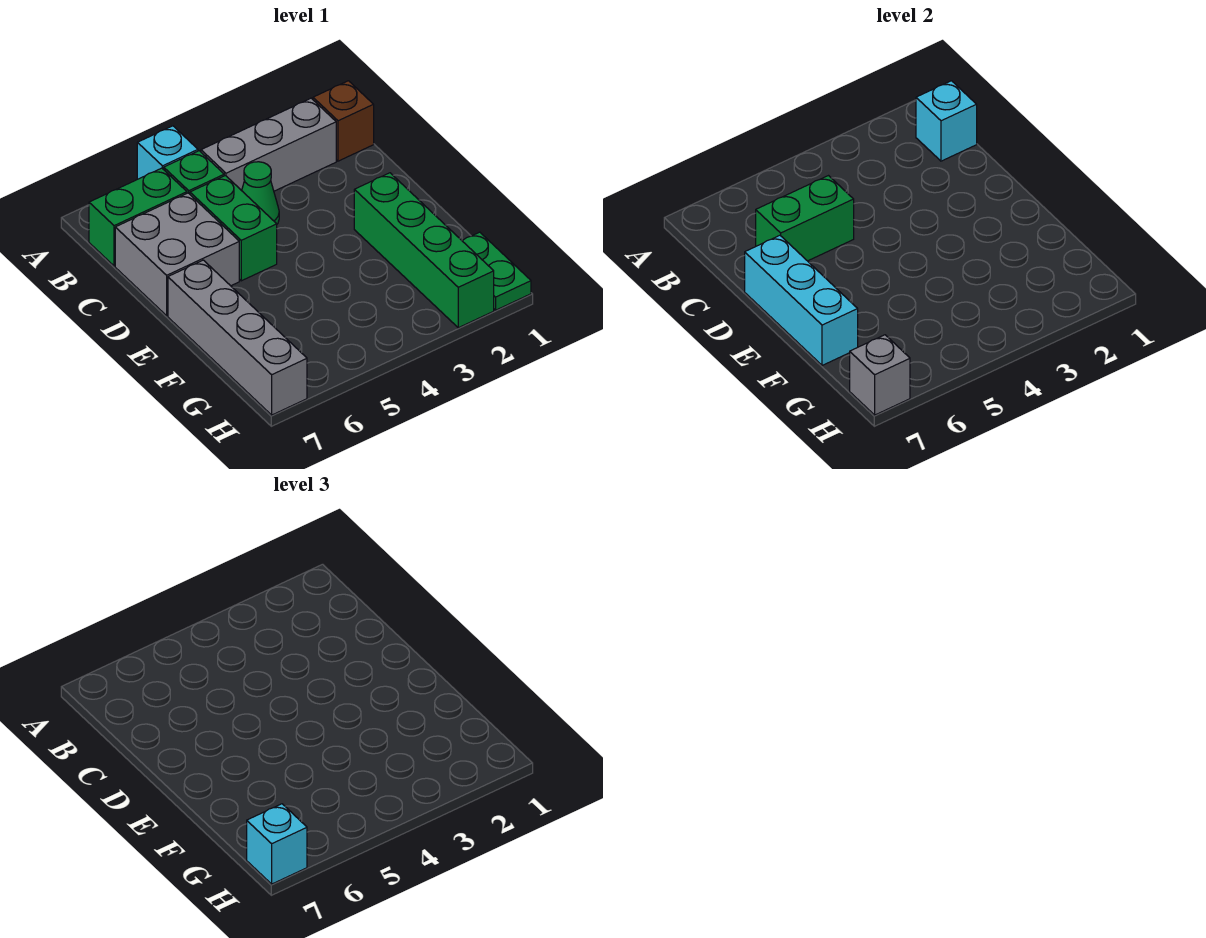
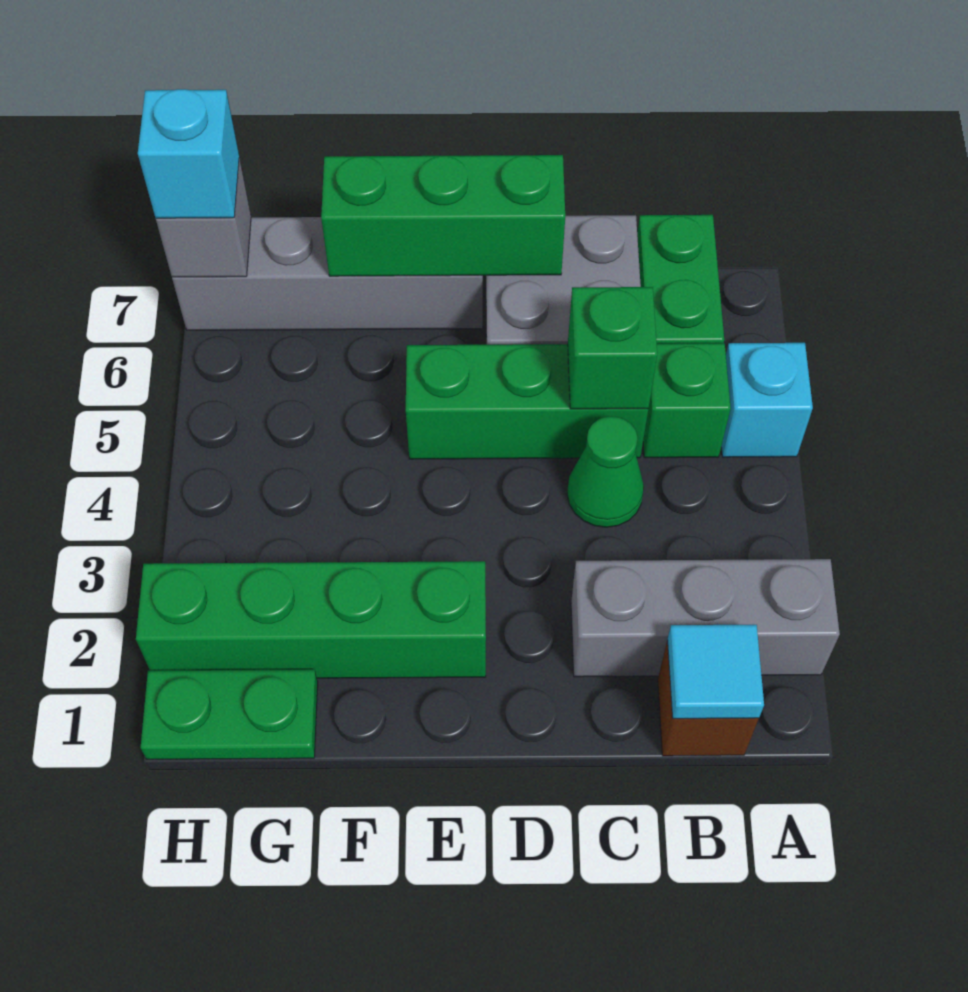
cyan brick B1 level 2 -> cyan tile B1 level 2
grey brick B2:B4 level 1 -> grey brick A2:C2 level 1
green brick C5:D5 level 1 -> green brick C5:E5 level 1
green brick C5:C6 level 2 -> green brick C5 level 2
cyan brick D7:F7 level 2 -> green brick D7:F7 level 2

